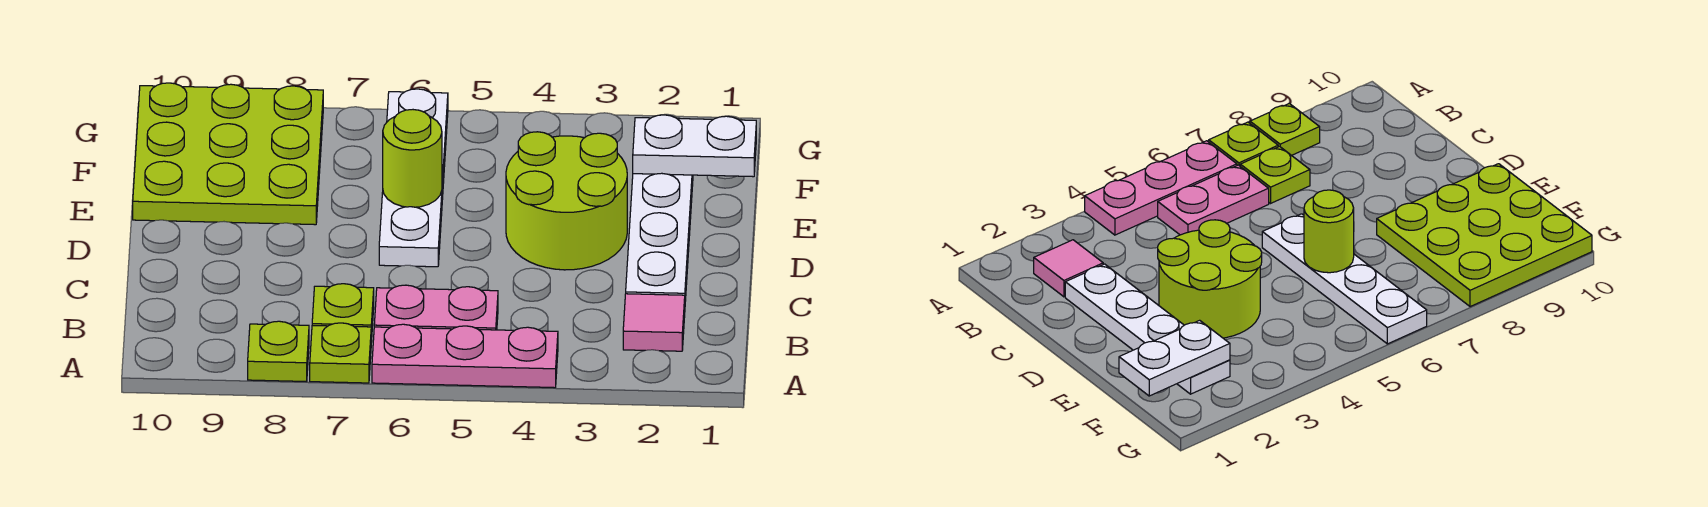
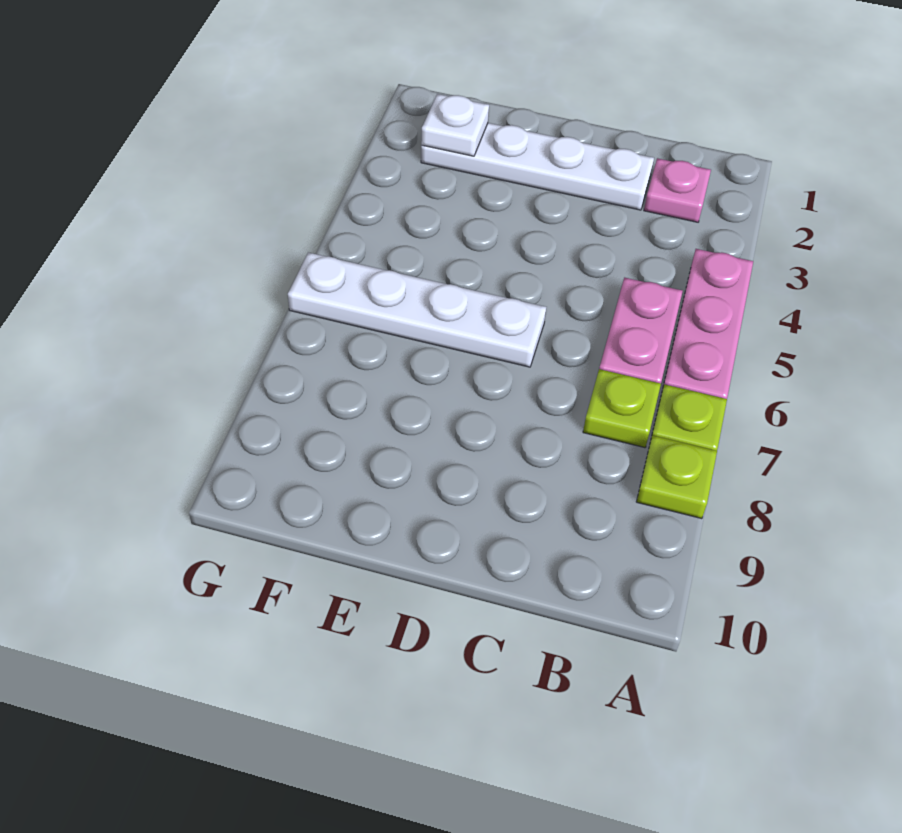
pink tile B2 level 1 -> pink plate B2 level 1
lime round brick D3:E4 level 1 -> none
lime round brick E6 level 2 -> none
lime plate E8:G10 level 1 -> none
white plate F1:F2 level 2 -> white plate F2 level 2

